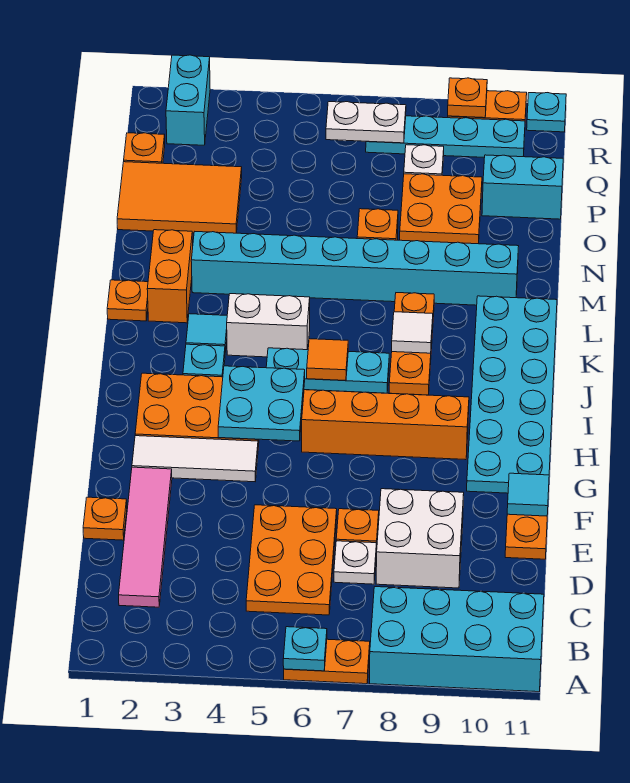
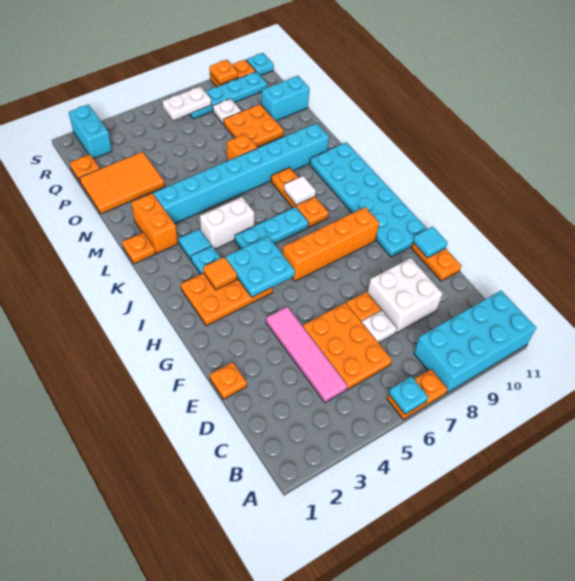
pink tile C2:F2 level 1 -> pink tile C4:F4 level 1
white tile G2:G4 level 1 -> none
orange tile J6 level 2 -> orange tile I3 level 2

